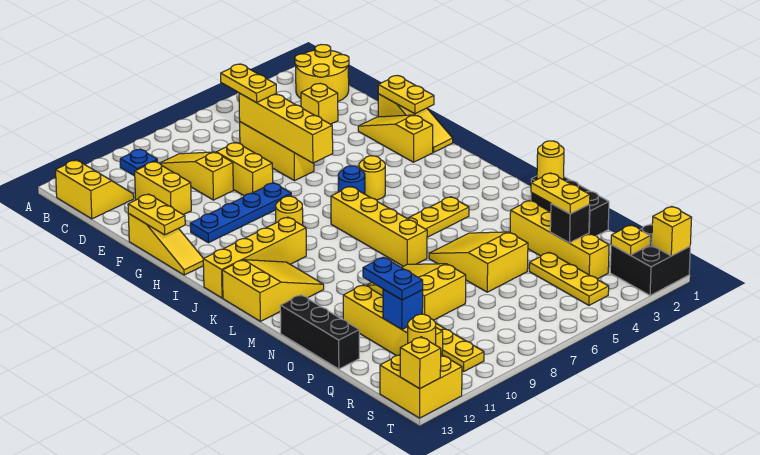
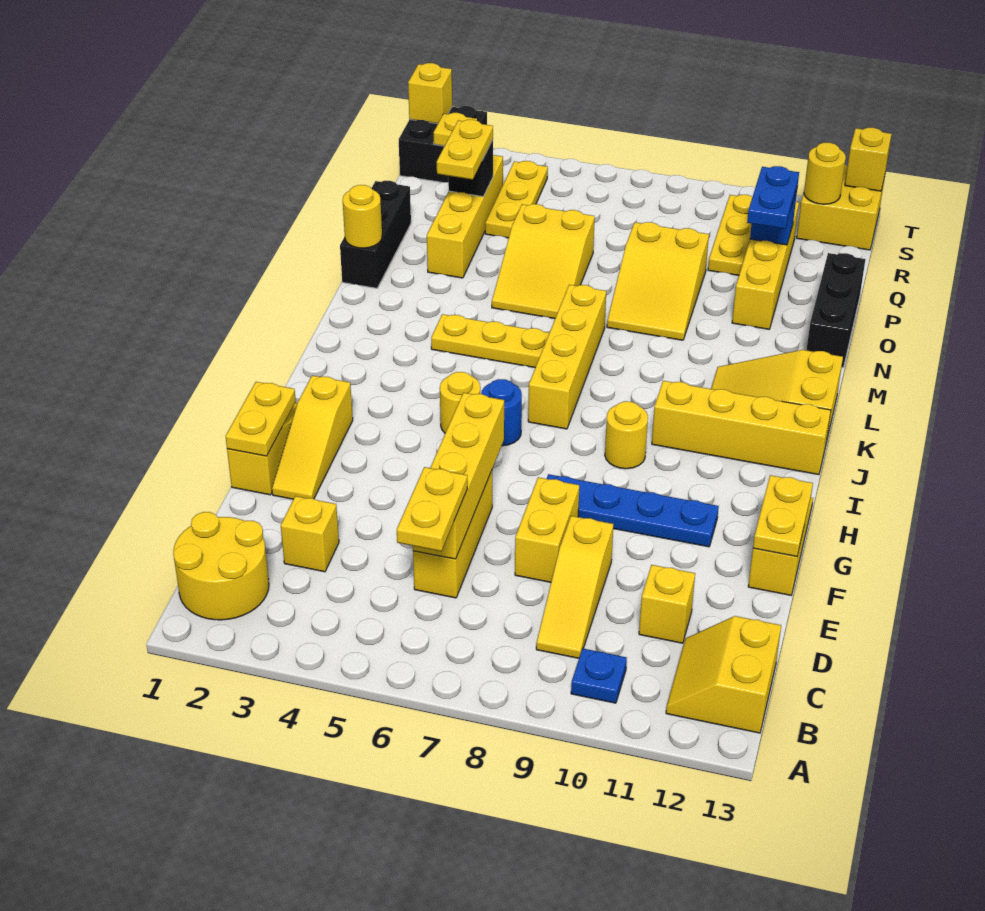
yellow brick D11:E11 level 1 -> yellow brick D11 level 1

